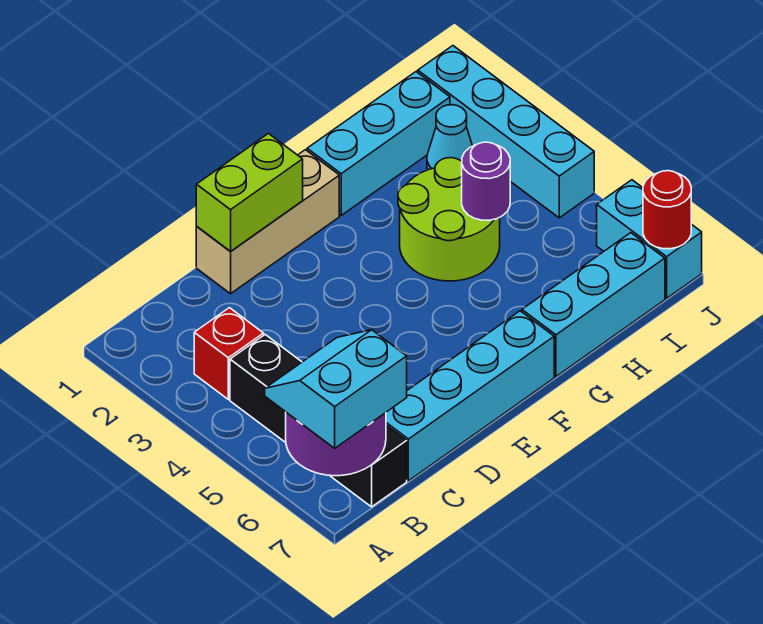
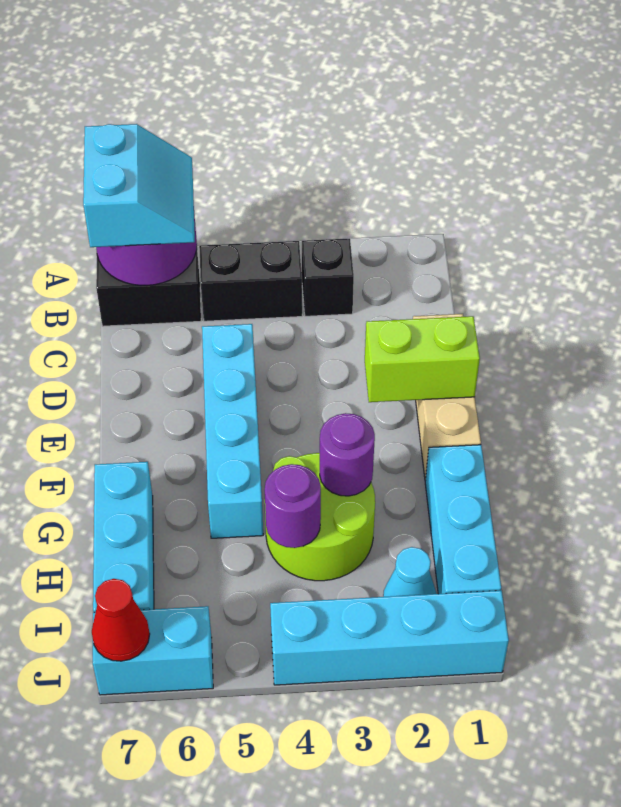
red brick B3 level 1 -> black brick B3 level 1
cyan brick C7:F7 level 1 -> cyan brick D5:G5 level 1
lime brick D1:E1 level 2 -> lime brick E1:E2 level 2
none -> purple round brick G3 level 2
red round brick J7 level 2 -> red cone J7 level 2

